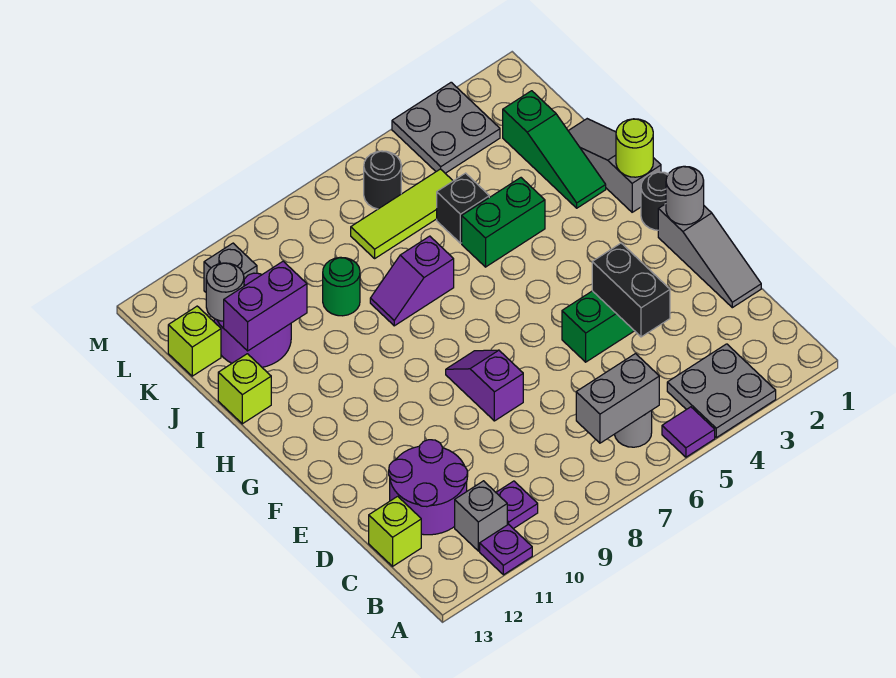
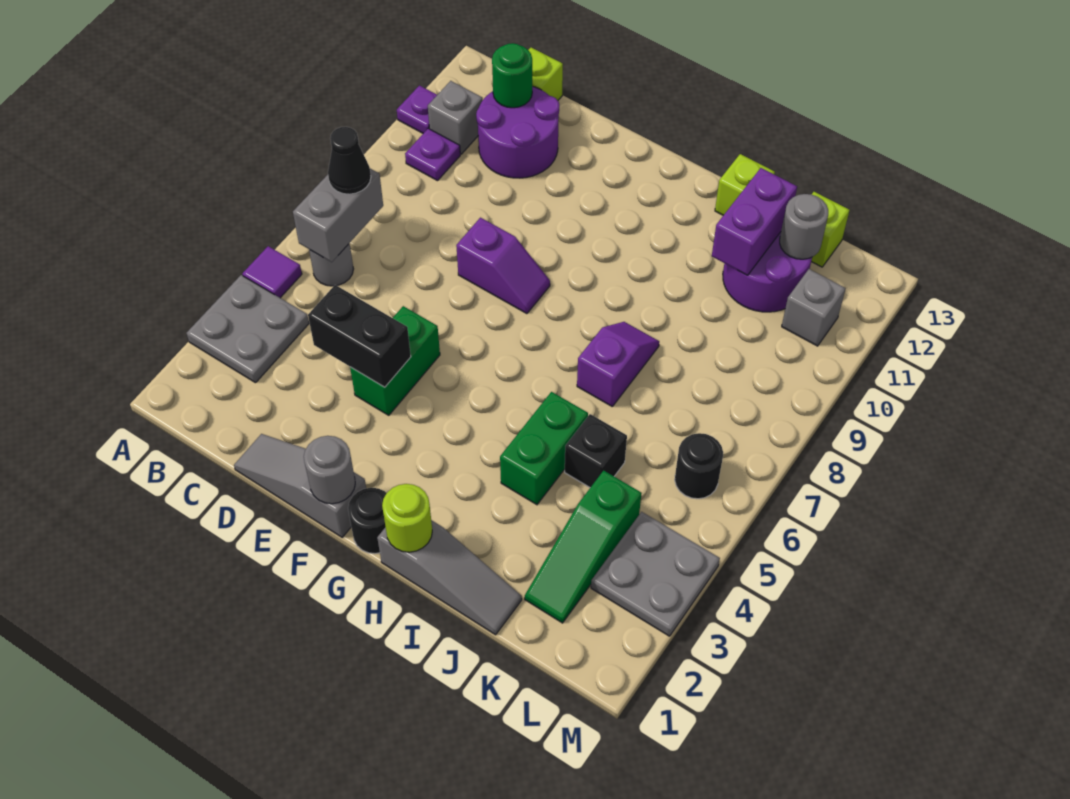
none -> black cone B7 level 3
green slope I2:K2 level 1 top K -> green slope K2:K4 level 1 top 4
green round brick J9 level 1 -> green round brick C12 level 2
lime tile K5:K7 level 1 -> none

